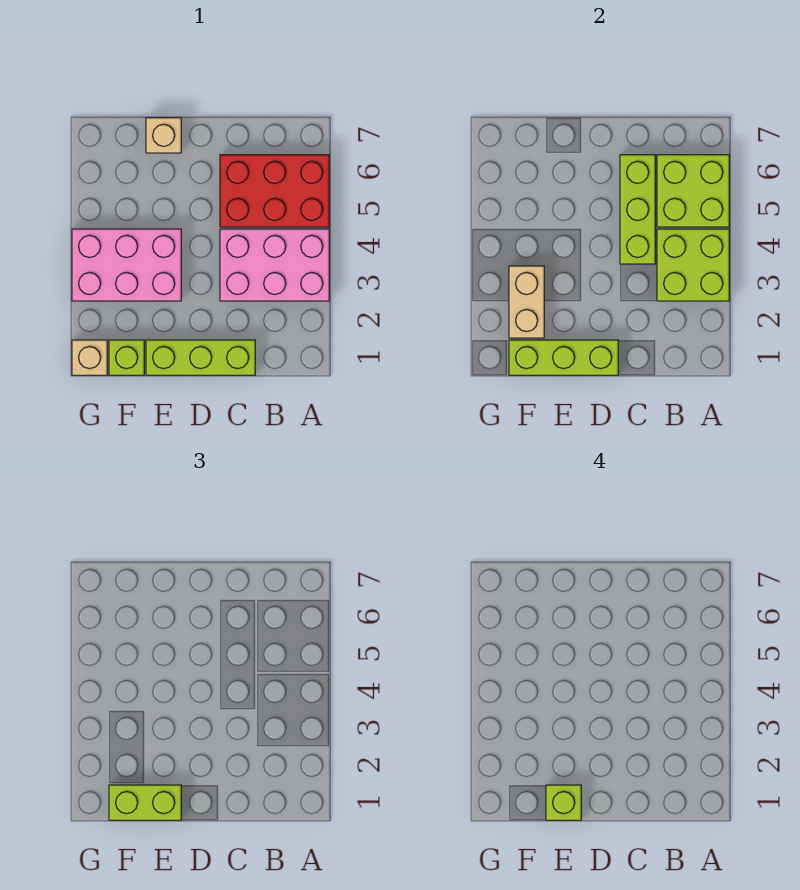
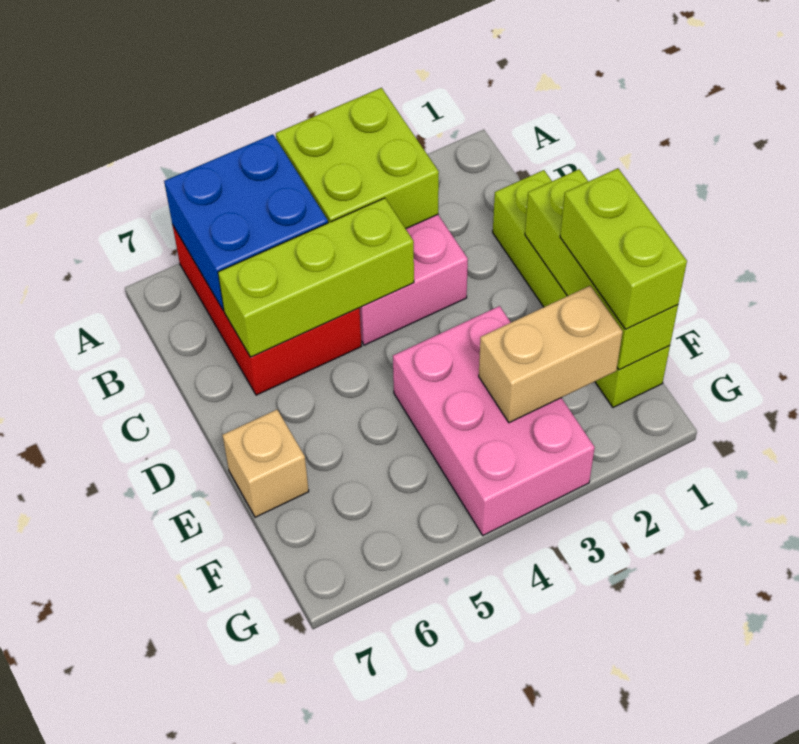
lime brick A5:B6 level 2 -> blue brick A5:B6 level 2
lime brick E1 level 4 -> none
tan brick G1 level 1 -> none

